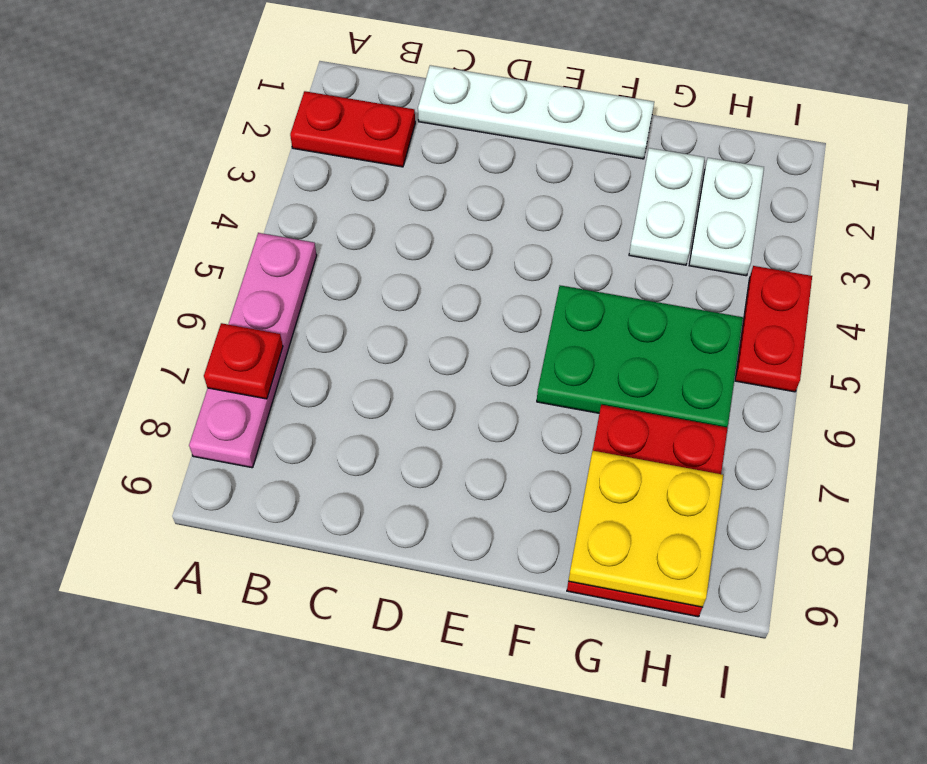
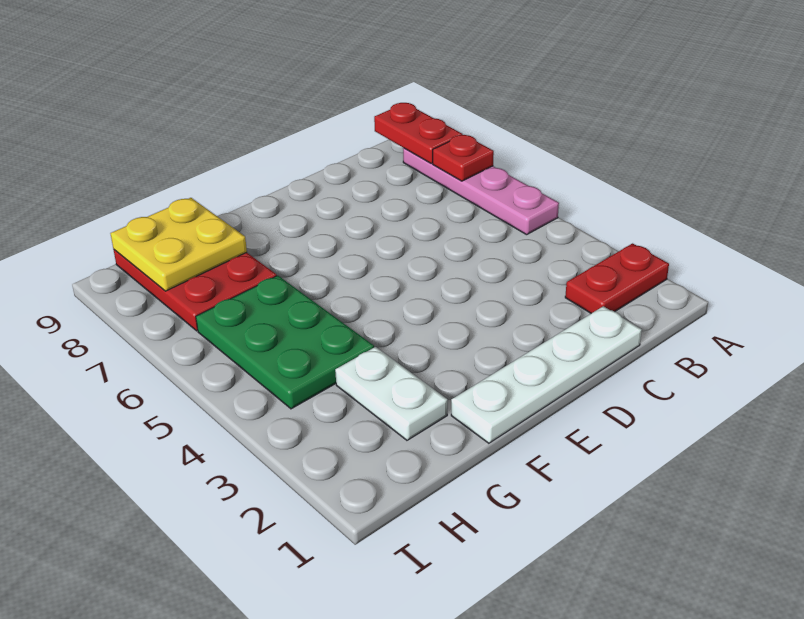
green plate F5:H6 level 1 -> green plate G4:H6 level 1
white plate H2:H3 level 1 -> none
red plate I4:I5 level 1 -> red plate A8:A9 level 2

